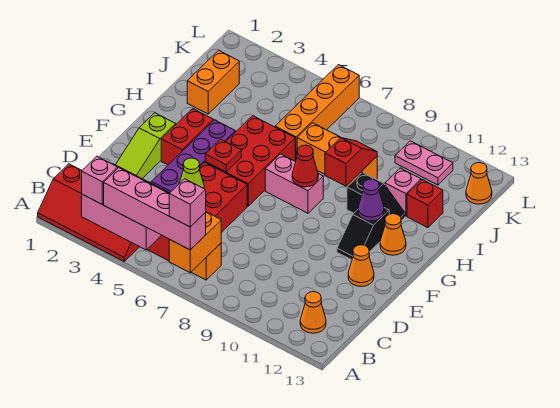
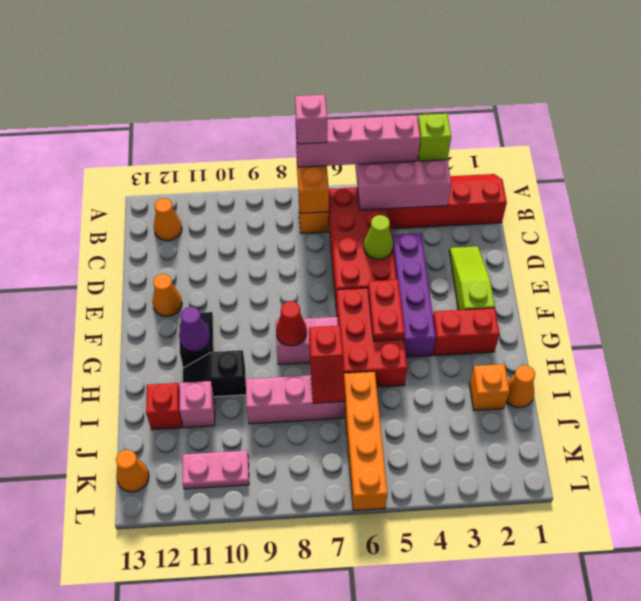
pink brick A3 level 3 -> lime brick A3 level 3
red brick F3:G3 level 1 -> red brick G2:G3 level 1
red plate F5 level 2 -> red plate F5:G5 level 2
orange cone G12 level 1 -> orange cone I1 level 1
red slope H9:I9 level 2 top H -> red slope H7:I7 level 2 top H
orange brick I2:J2 level 1 -> orange brick I2 level 1
orange brick I7:I9 level 1 -> pink brick I7:I9 level 1

